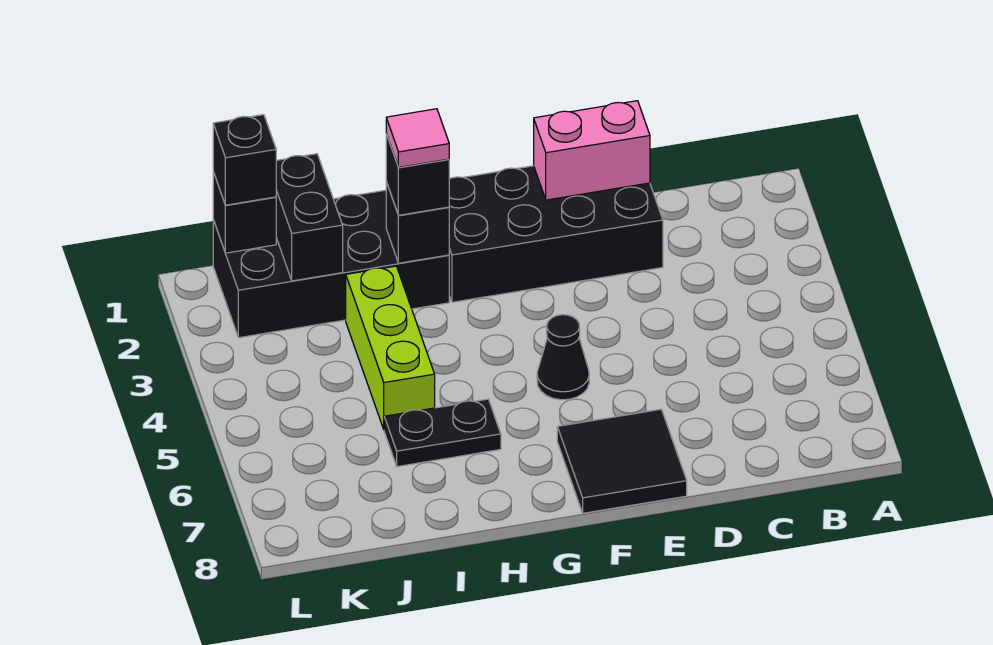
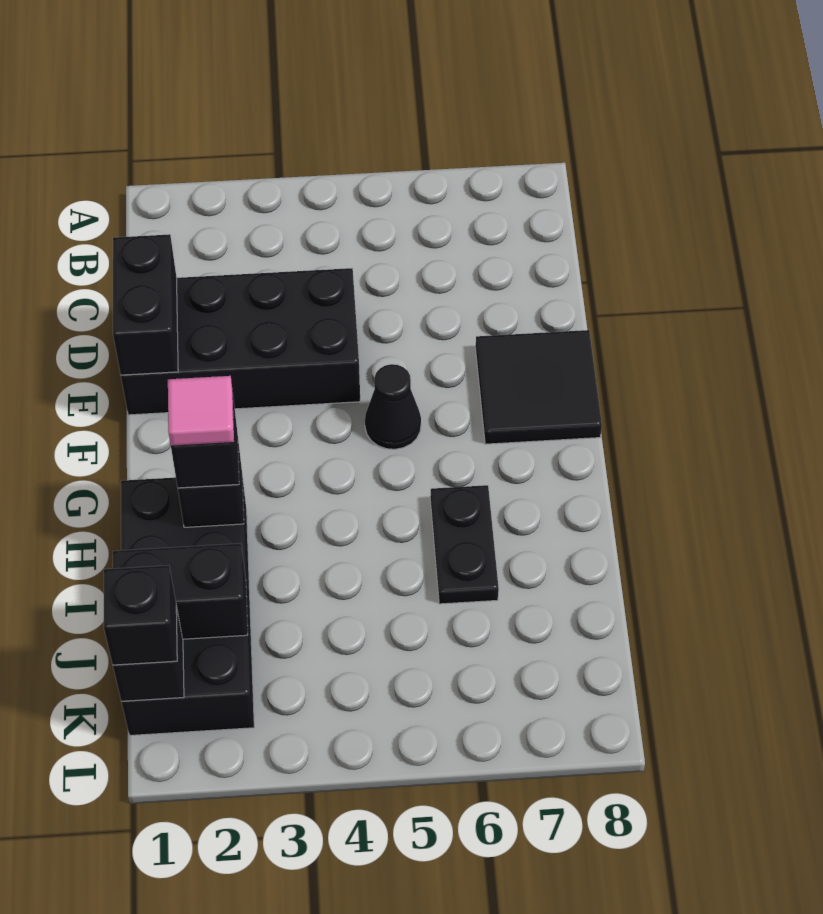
black brick D1:G2 level 1 -> black brick D1:E4 level 1
pink brick D1:E1 level 2 -> black brick D1:E1 level 2
lime brick I3:I5 level 1 -> none

